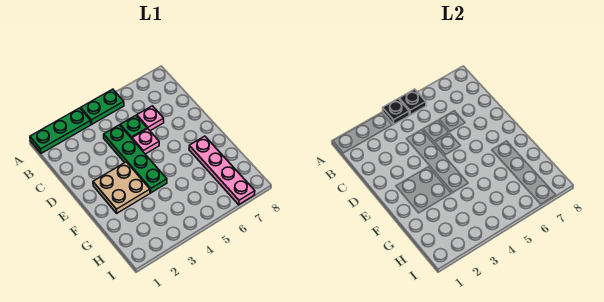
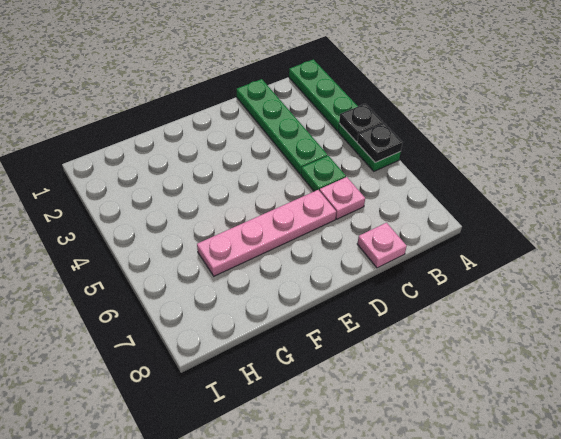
green plate C4:F4 level 1 -> green plate C1:C4 level 1
pink plate D5 level 1 -> pink plate C8 level 1
tan plate E2:F3 level 1 -> none
pink plate F7:I7 level 1 -> pink plate D6:G6 level 1

